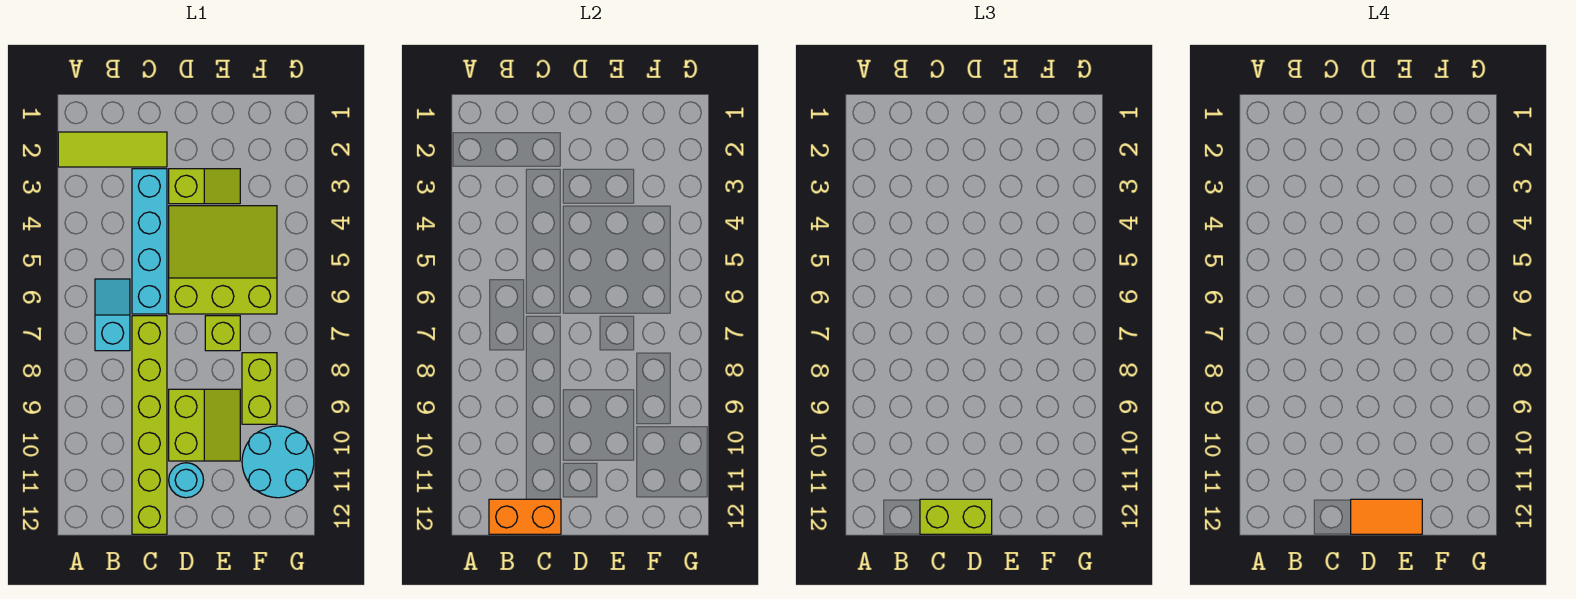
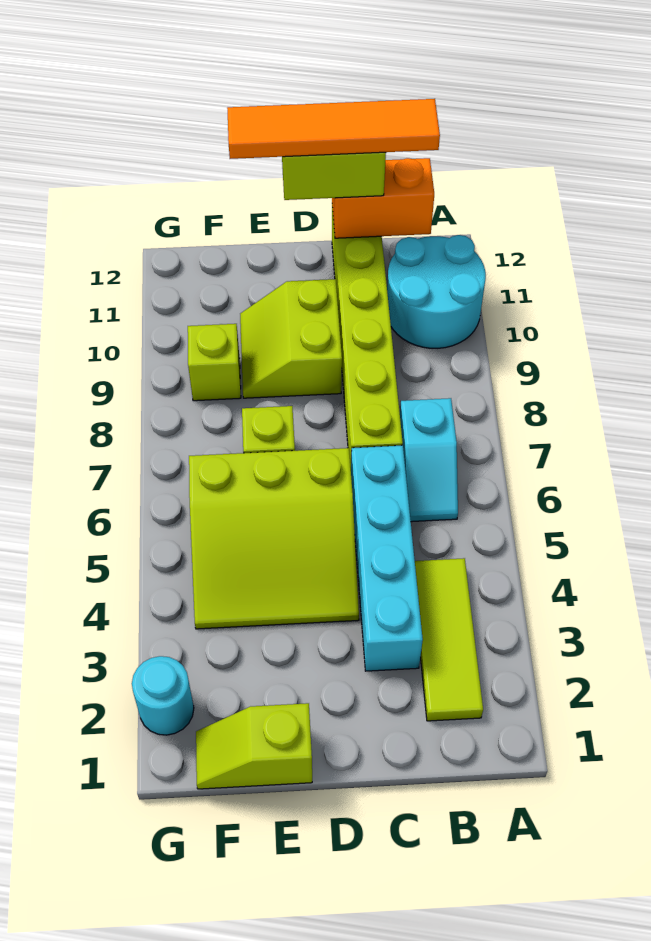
lime tile A2:C2 level 1 -> lime tile B2:B4 level 1
lime slope D3:E3 level 1 top D -> lime slope E1:F1 level 1 top E
cyan round brick D11 level 1 -> cyan round brick G2 level 1
orange tile D12:E12 level 4 -> orange tile B12:E12 level 4
lime brick F8:F9 level 1 -> lime brick F9 level 1
cyan round brick F10:G11 level 1 -> cyan round brick A10:B11 level 1

